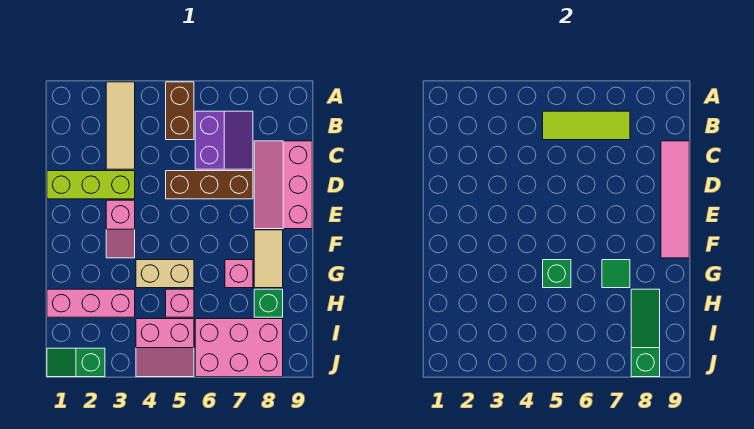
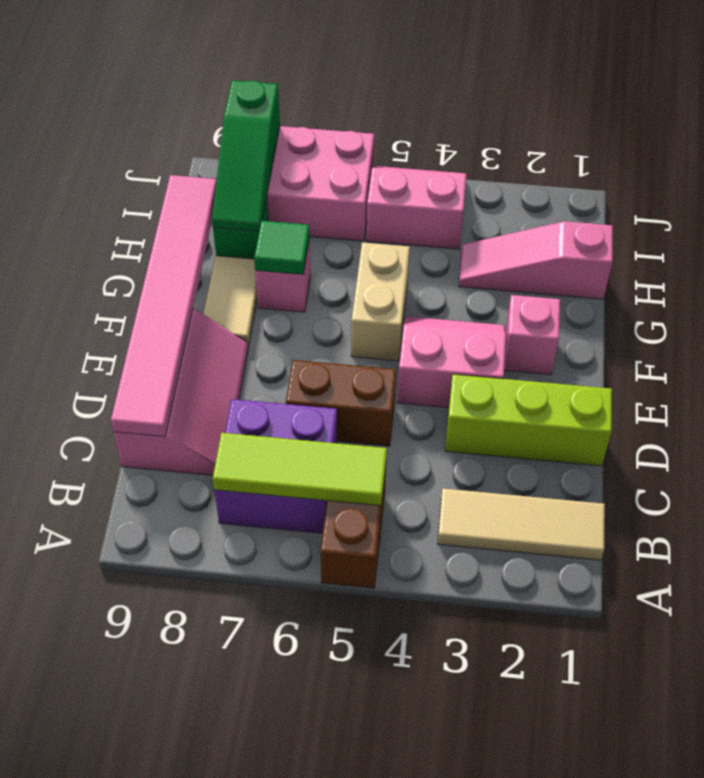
tan tile A3:C3 level 1 -> tan tile B1:B3 level 1
purple slope B6:C7 level 1 top 6 -> purple brick B6:C7 level 1
pink tile C9:F9 level 2 -> pink tile C9:H9 level 2
brown brick D5:D7 level 1 -> brown brick D5:D6 level 1
pink slope E3:F3 level 1 top E -> pink slope E3:F4 level 1 top E
tan brick G4:G5 level 1 -> tan brick F5:G5 level 1
green brick G5 level 2 -> none
pink brick H1:H3 level 1 -> pink slope H1:H3 level 1 top 1
pink brick H5 level 1 -> pink brick F2 level 1
green slope J1:J2 level 1 top 2 -> none

